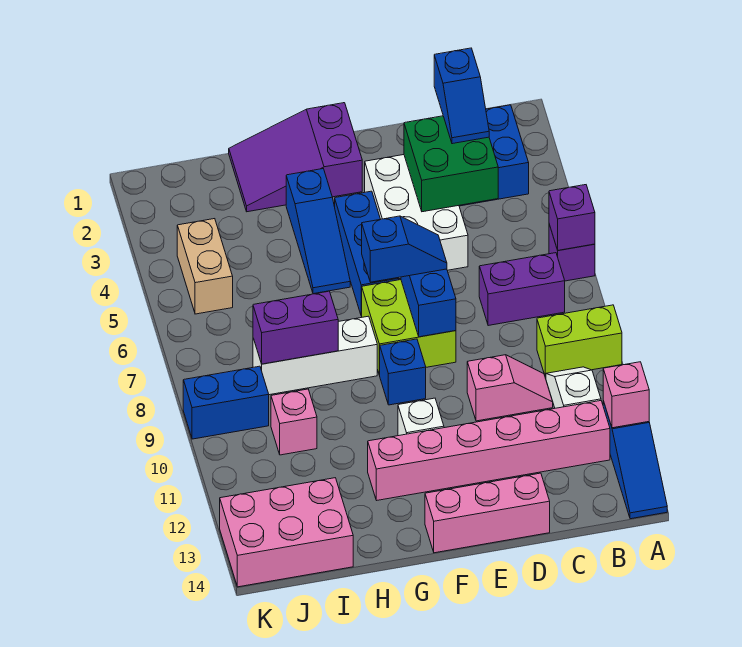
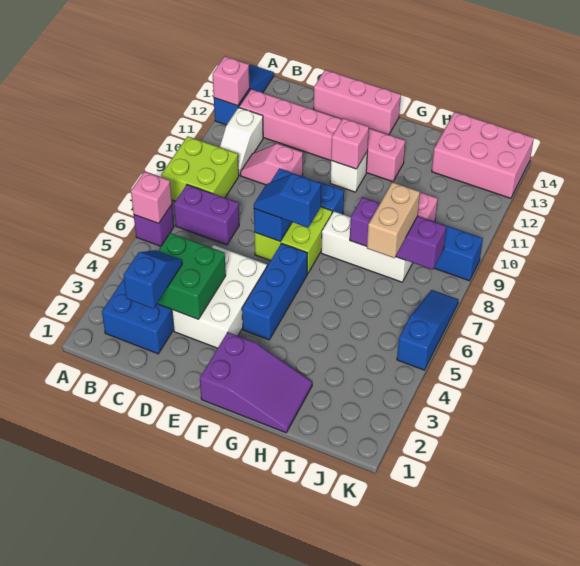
purple brick A6 level 2 -> pink brick A6 level 2
lime brick A9:B9 level 1 -> lime brick A8:B9 level 1
none -> pink brick F11 level 2
blue slope G3:G5 level 1 top 3 -> blue slope K5:K7 level 1 top 5
purple brick H8:I8 level 2 -> purple brick H8:J8 level 2
tan brick J4:J5 level 1 -> tan brick I7:I8 level 3

